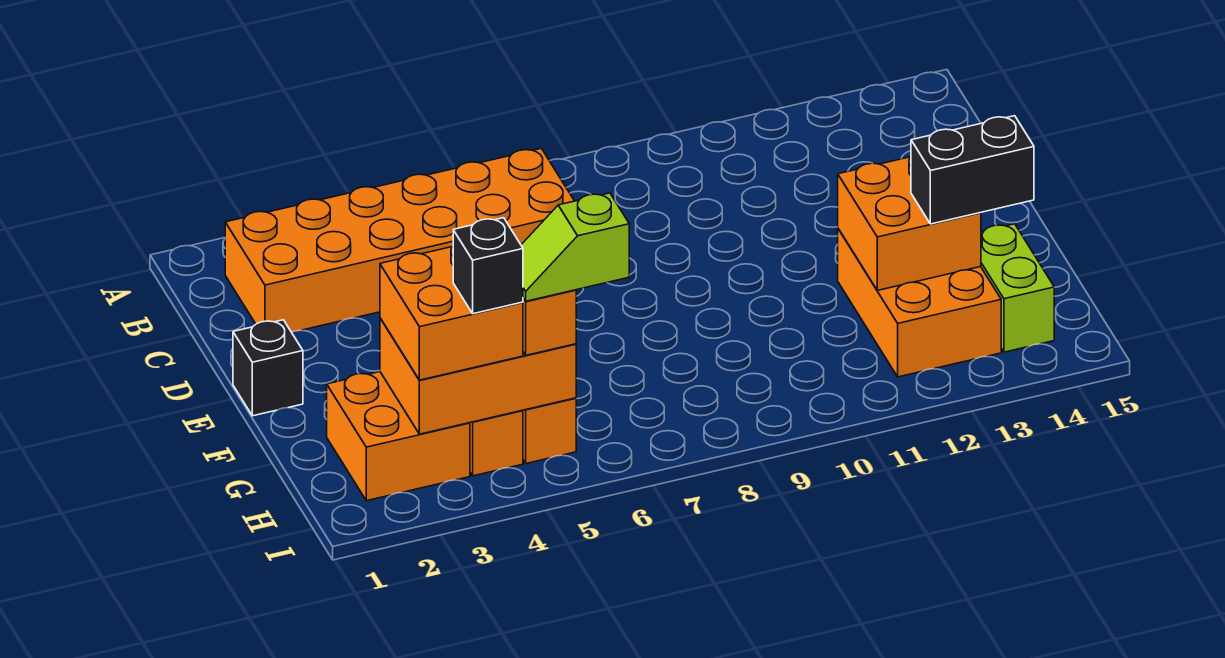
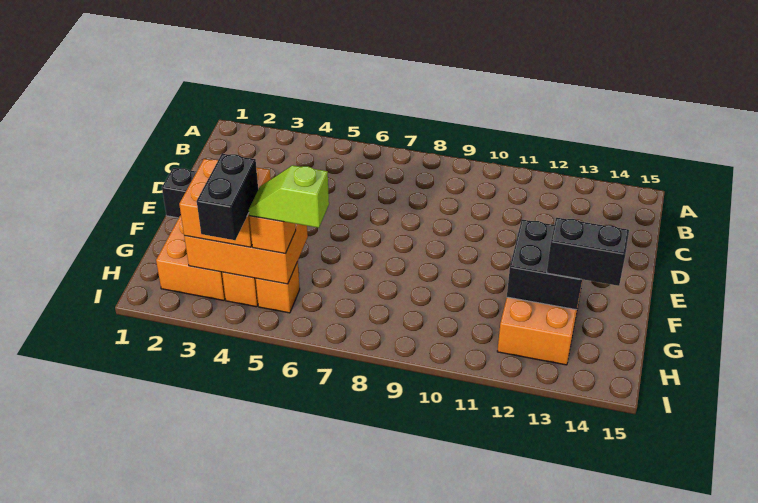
orange brick B2:C7 level 1 -> none
orange brick F12:G13 level 2 -> black brick F12:G13 level 2
lime brick G14:H14 level 1 -> none
black brick H4 level 4 -> black brick H4:I4 level 4

